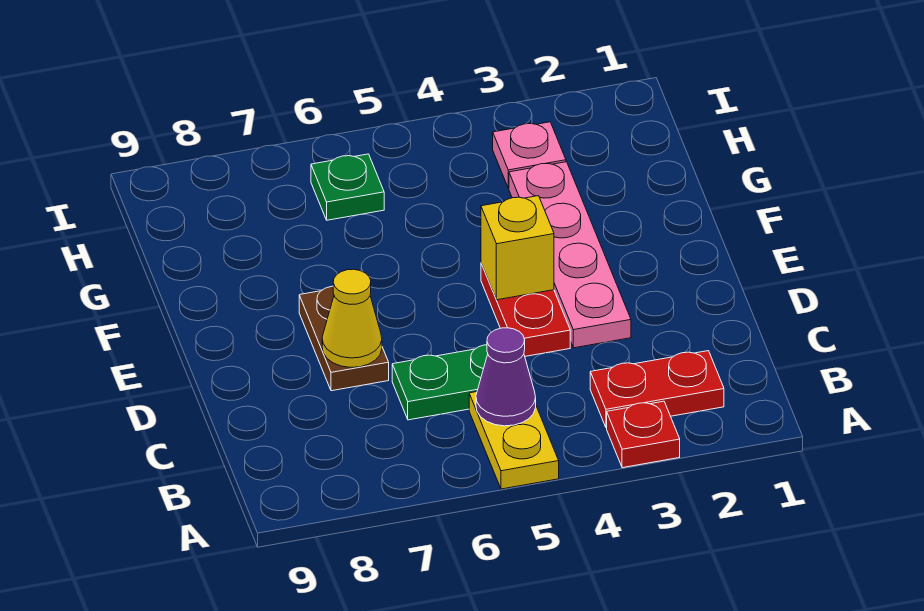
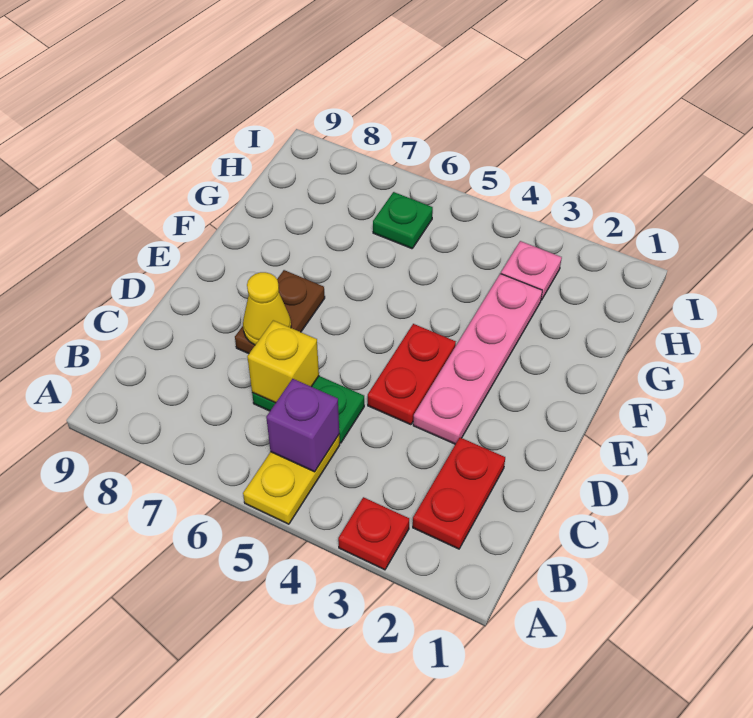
red plate B2:B3 level 1 -> red plate B2:C2 level 1
purple cone B5 level 2 -> purple brick B5 level 2
yellow brick E4 level 2 -> yellow brick C6 level 2

